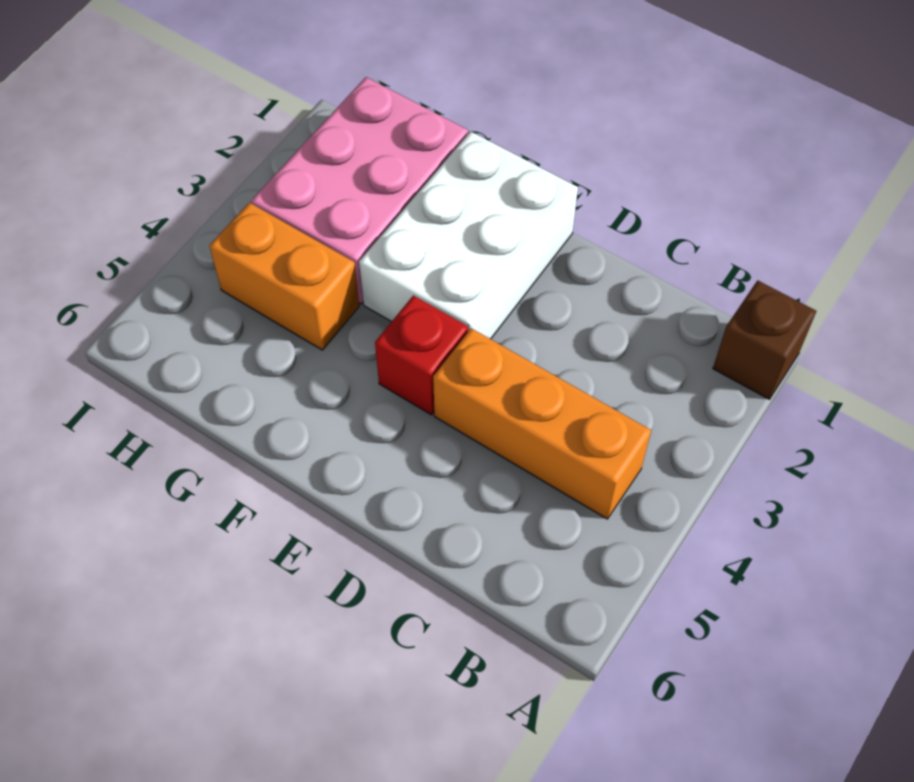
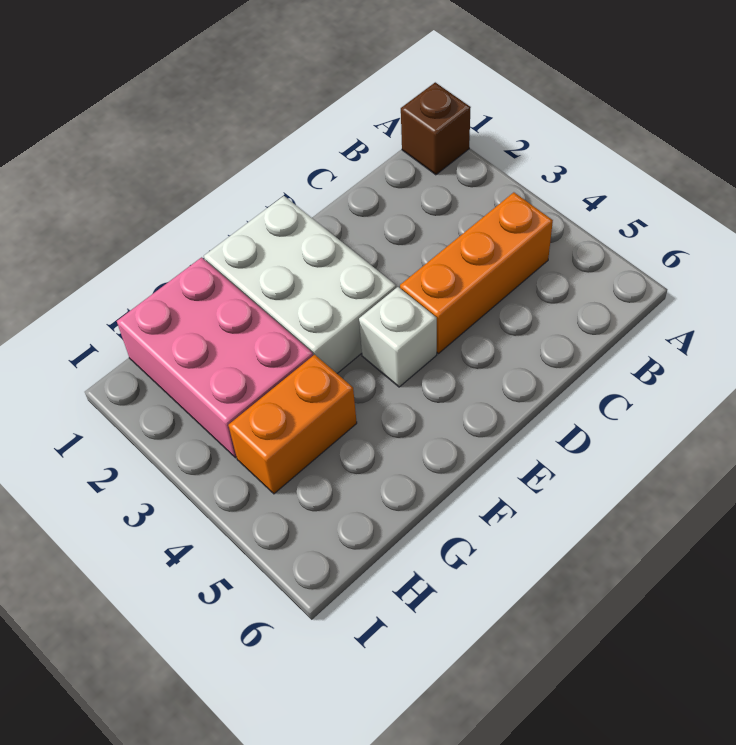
red brick E4 level 1 -> white brick E4 level 1

